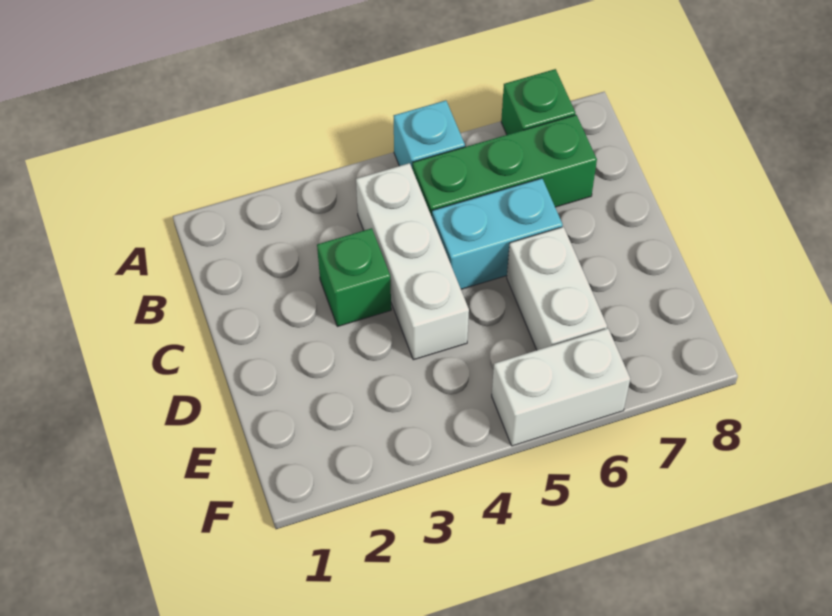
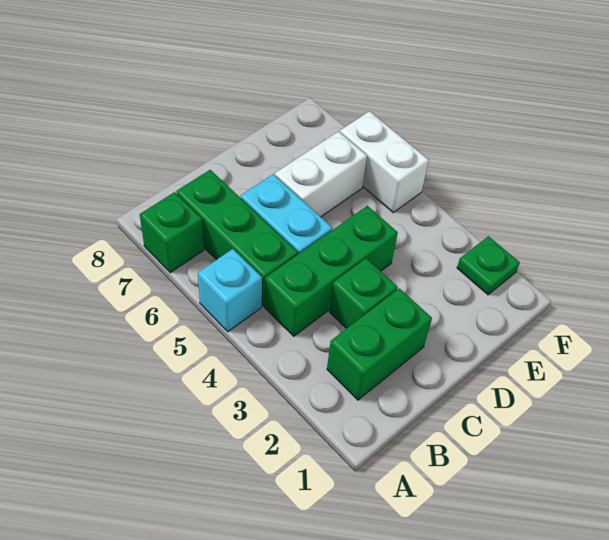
none -> green brick B2:C2 level 1
white brick B4:D4 level 1 -> green brick B4:D4 level 1
none -> green plate F2 level 1

